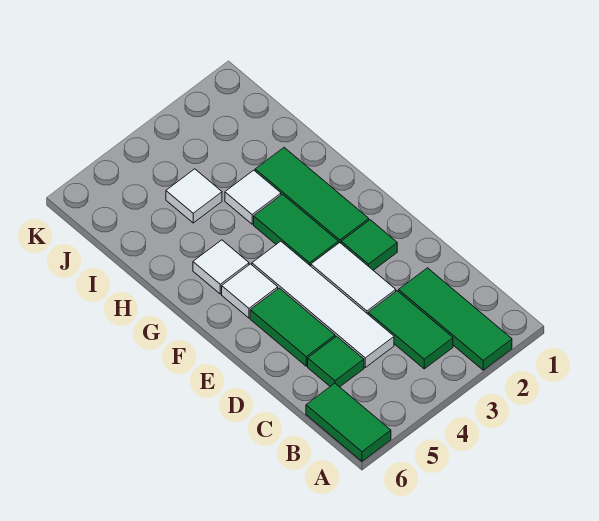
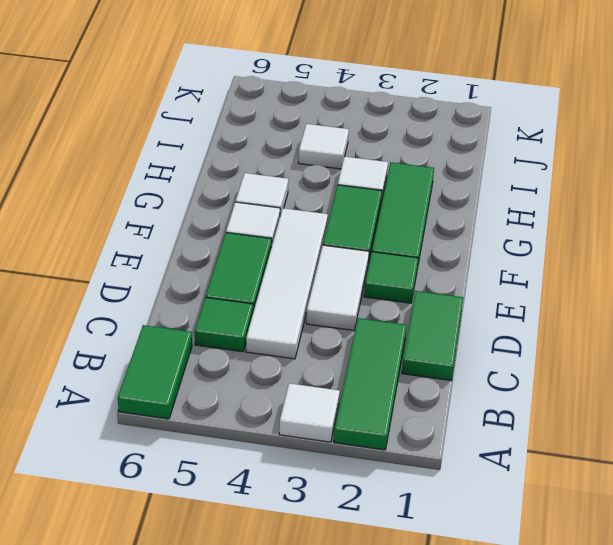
none -> white tile A3 level 1
green tile B3:C3 level 1 -> green tile C1:D1 level 1

